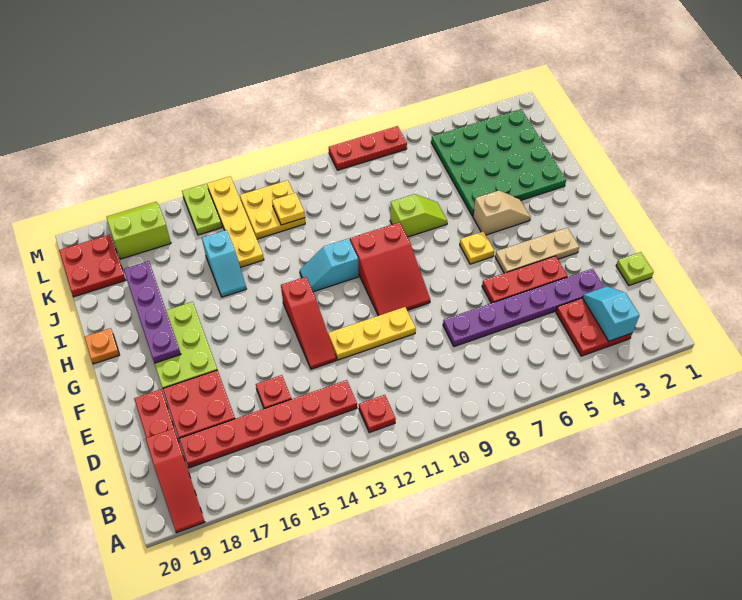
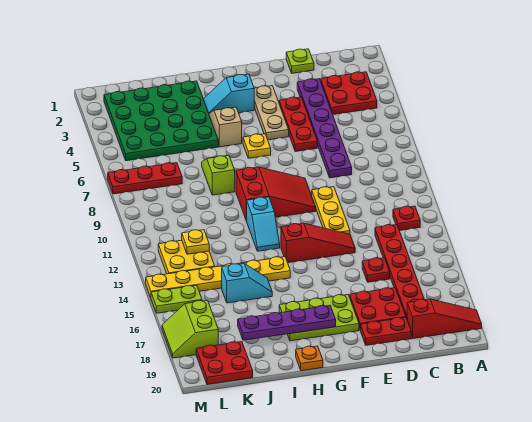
cyan slope B3:C3 level 2 top B -> cyan slope G3:H3 level 1 top G
yellow plate J14:M14 level 1 -> yellow plate H14:M14 level 1
red plate M7:M9 level 1 -> red plate K7:M7 level 1

